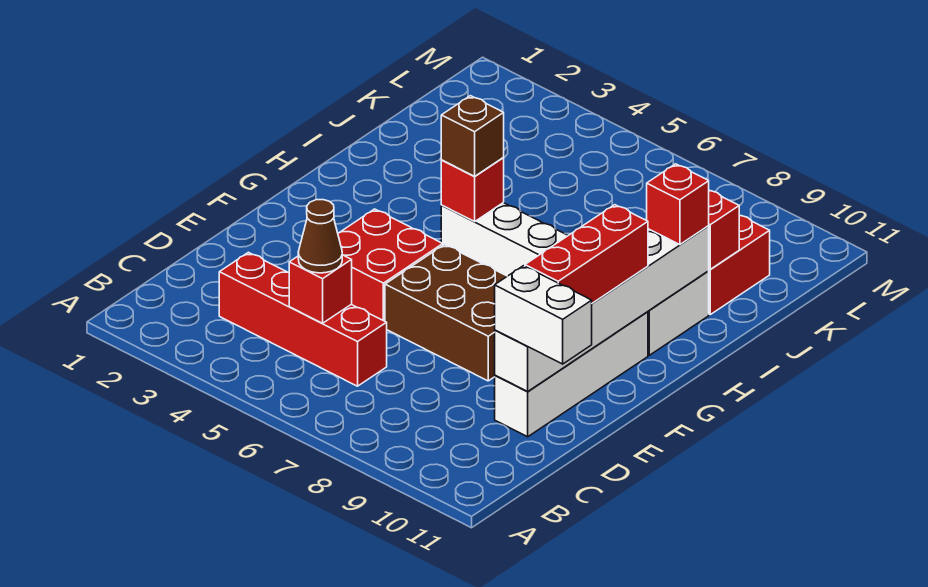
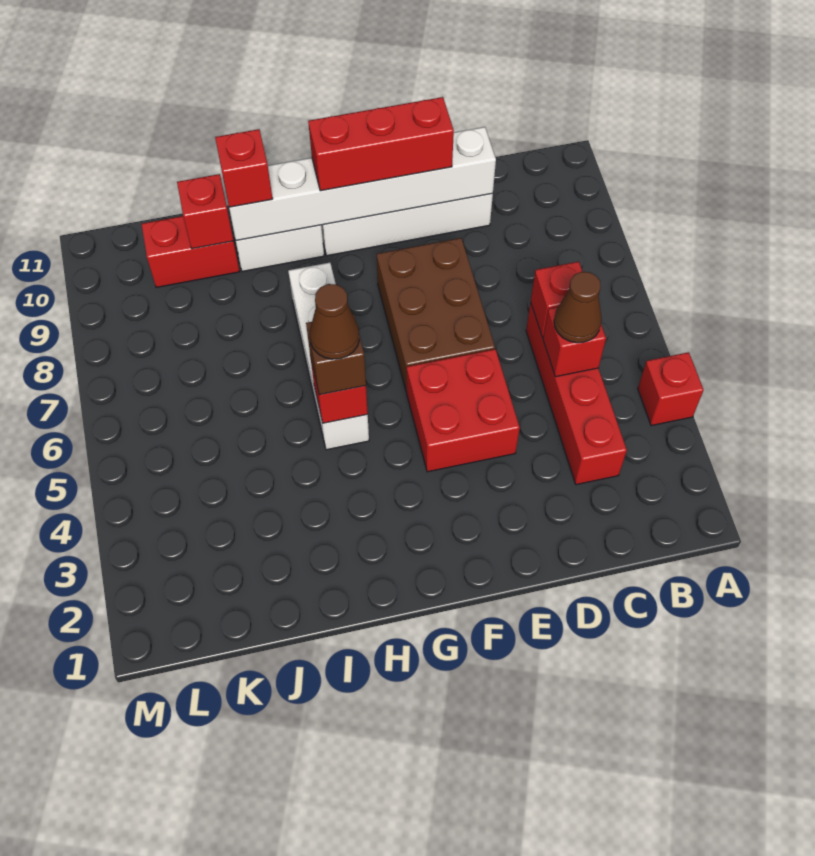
none -> red brick A4 level 1
none -> red brick C6 level 2
white brick D10:D11 level 3 -> none
none -> brown cone H5 level 4

